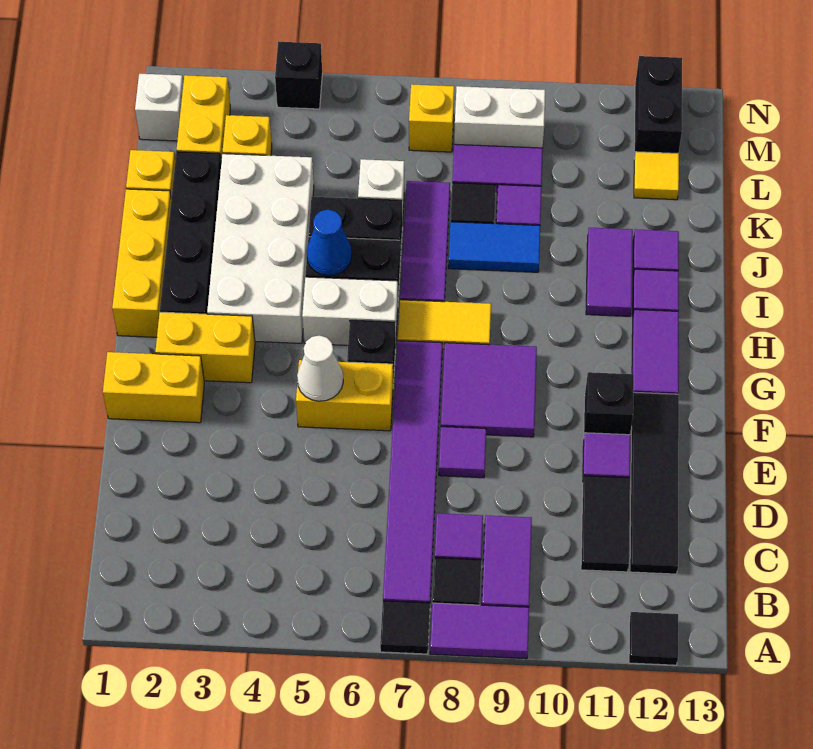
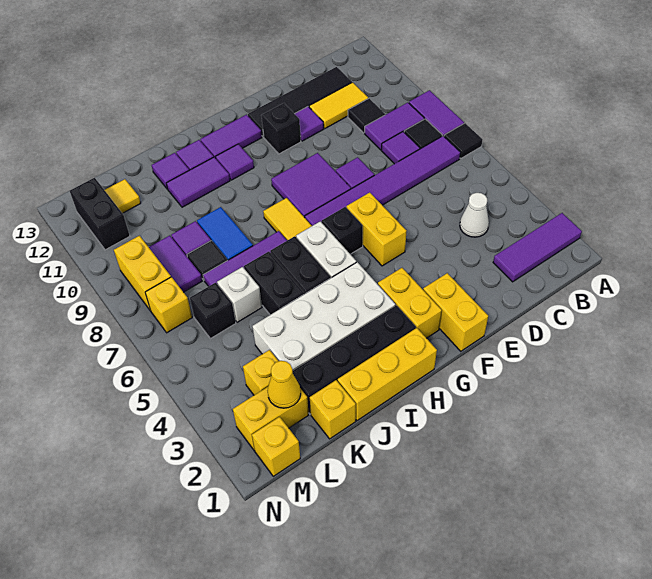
none -> purple tile A2:C2 level 1
black tile A12 level 1 -> black tile C10 level 1
black tile C11:D11 level 1 -> yellow tile C11:D11 level 1
white cone F5 level 2 -> white cone C4 level 1
none -> purple tile H11 level 1
blue cone I5 level 2 -> none
none -> yellow cone L2 level 2
white brick M1 level 1 -> yellow brick M1 level 1
white brick M8:M9 level 1 -> yellow brick M8:M9 level 1
black brick M12:N12 level 1 -> black brick M11:M12 level 1
black brick N4 level 1 -> black brick L6 level 1

